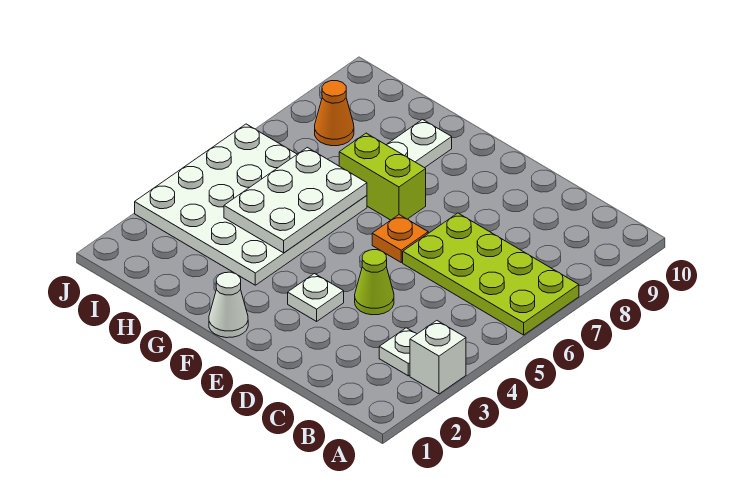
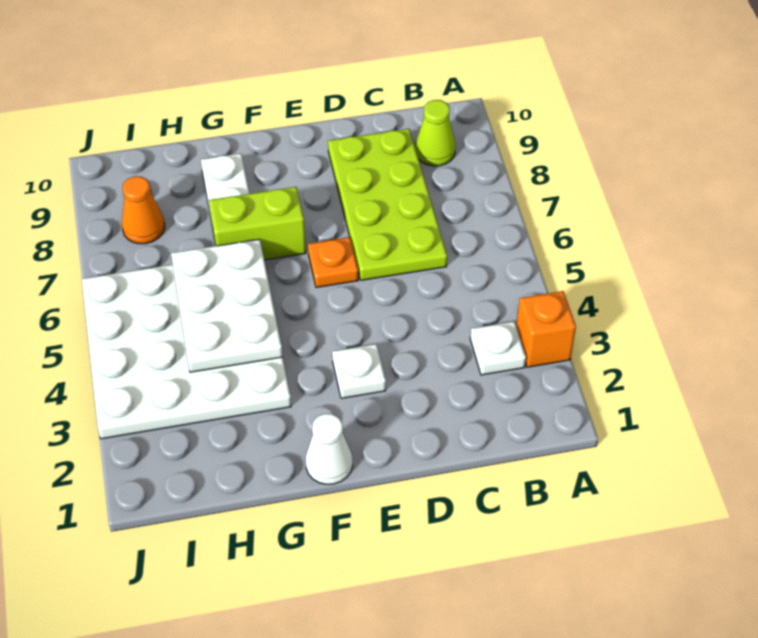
white brick A3 level 1 -> orange brick A3 level 1
lime plate A6:D7 level 1 -> lime plate C6:D9 level 1
lime cone D4 level 1 -> lime cone B9 level 1

